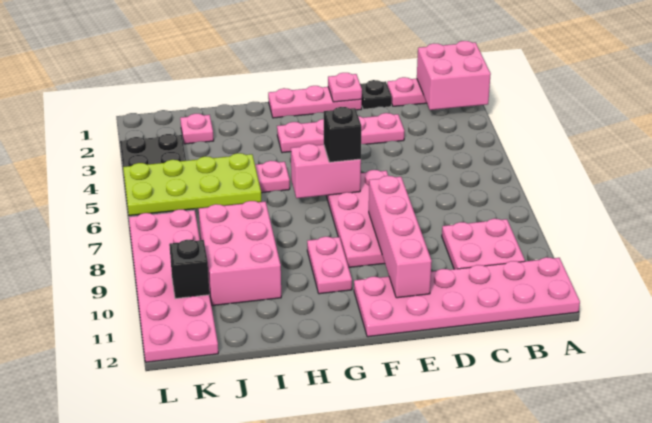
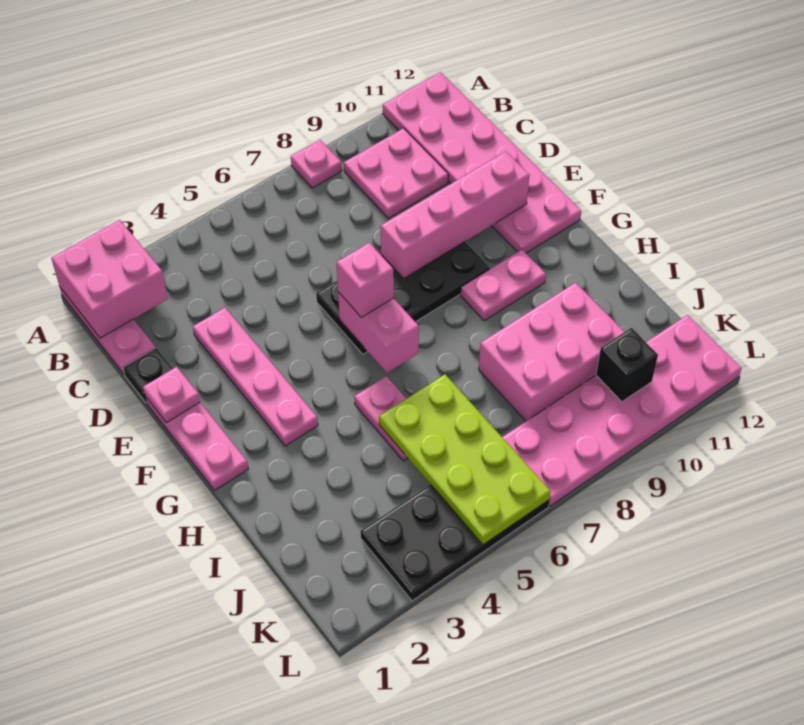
pink plate E6:F9 level 1 -> black plate E6:F9 level 1
black brick F6 level 3 -> pink brick F6 level 3
pink plate J2 level 1 -> pink plate A8 level 1

